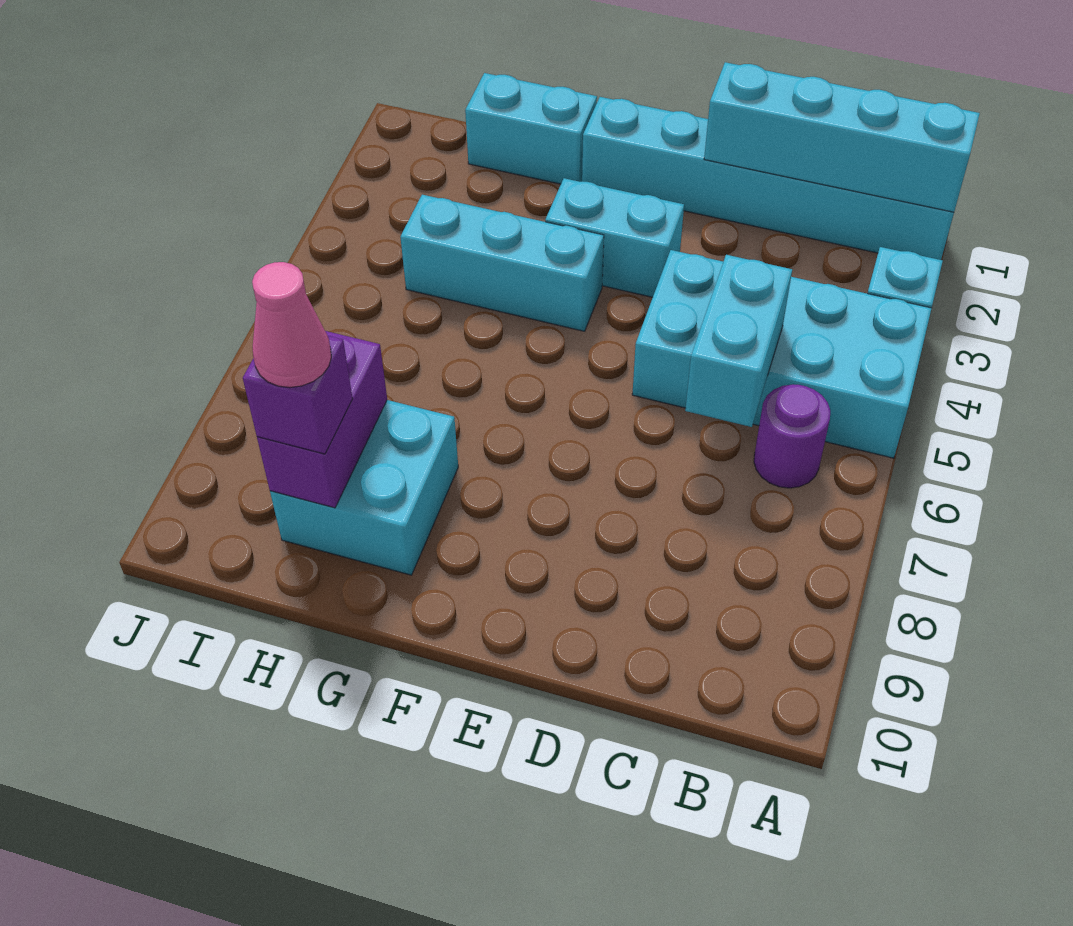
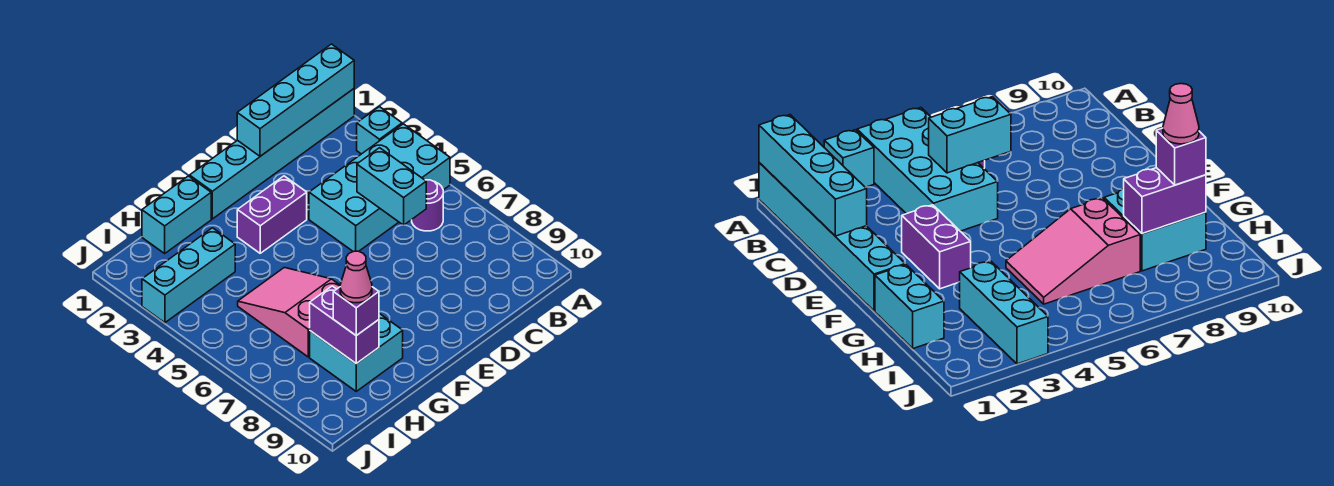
cyan brick E3:F3 level 1 -> purple brick E3:F3 level 1
cyan brick F4:H4 level 1 -> cyan brick H3:J3 level 1
none -> pink slope G5:H7 level 1 top 7

